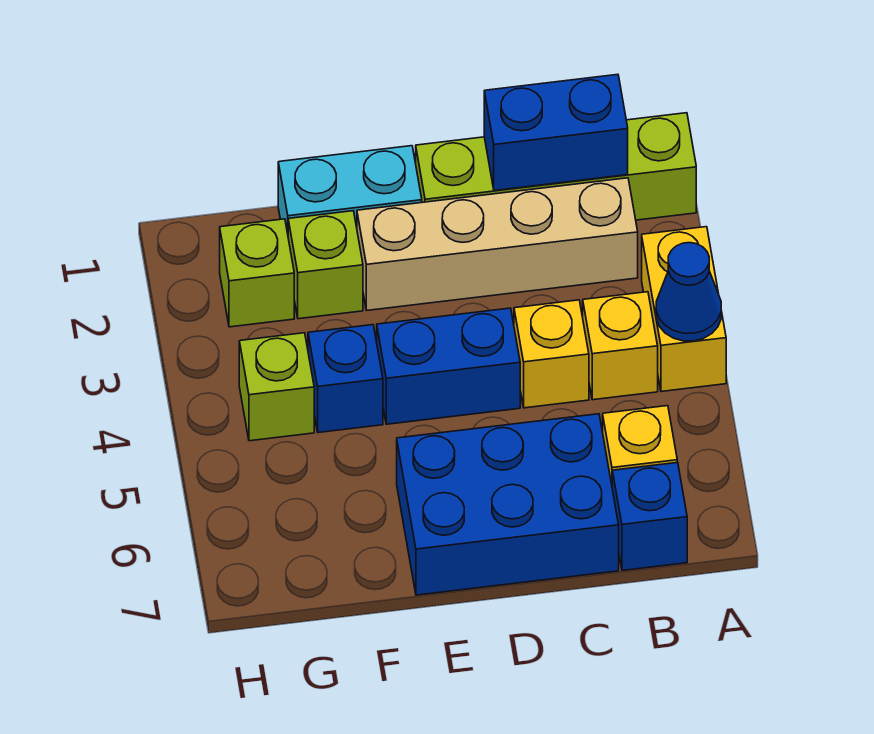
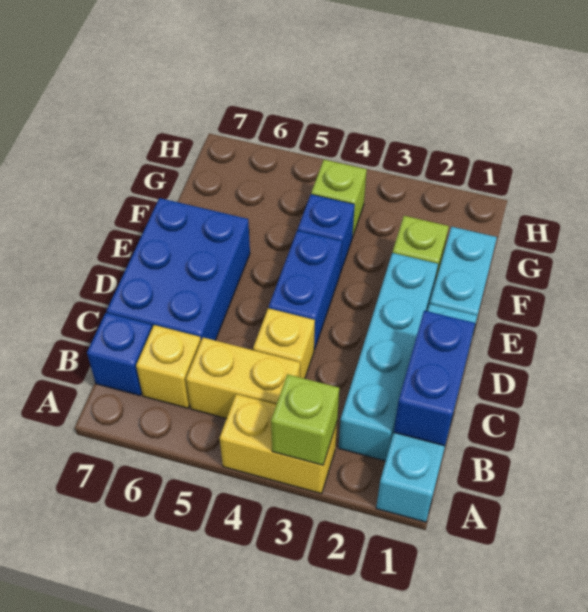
lime brick A1:D1 level 1 -> cyan brick A1:D1 level 1
blue cone A4 level 2 -> none
tan brick B2:E2 level 1 -> cyan brick B2:E2 level 1
yellow brick B4 level 1 -> yellow brick B4:B5 level 1
lime brick G2 level 1 -> lime brick A3 level 2

